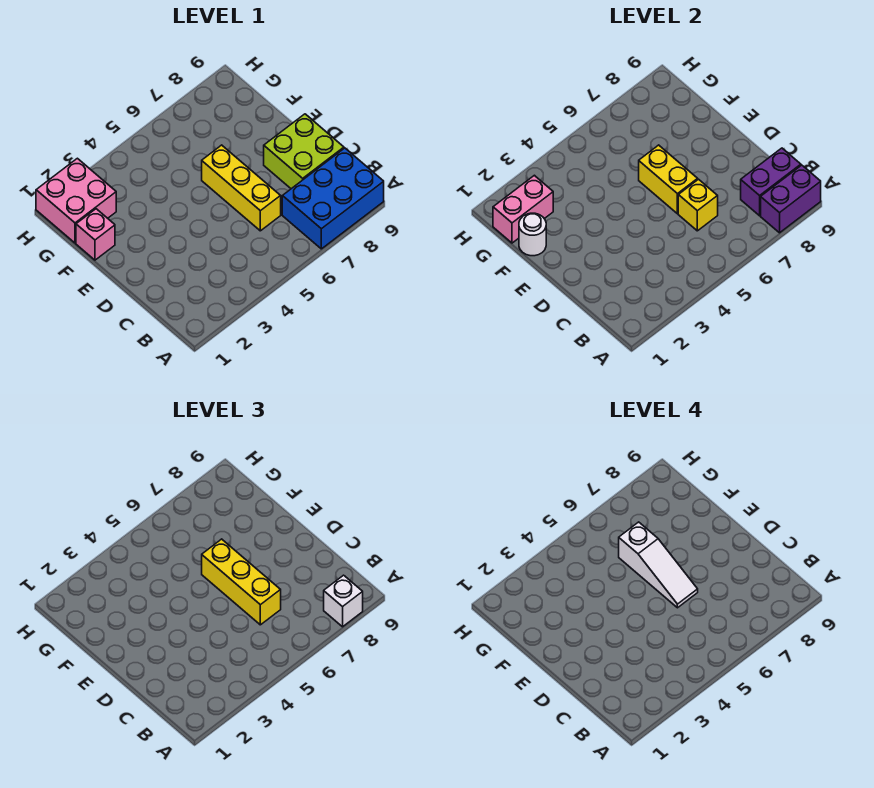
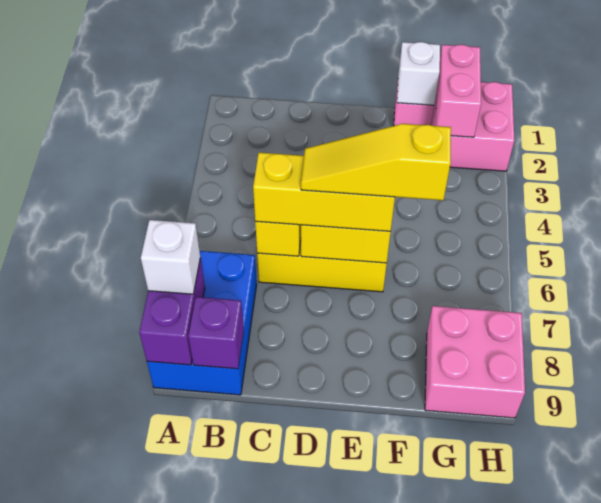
purple brick B8:B9 level 2 -> purple brick B9 level 2
lime brick C8:D9 level 1 -> none
white slope D6:F6 level 4 top F -> yellow slope D6:F6 level 4 top F
white round brick F1 level 2 -> white brick F1 level 2
none -> pink brick G8:H9 level 1

